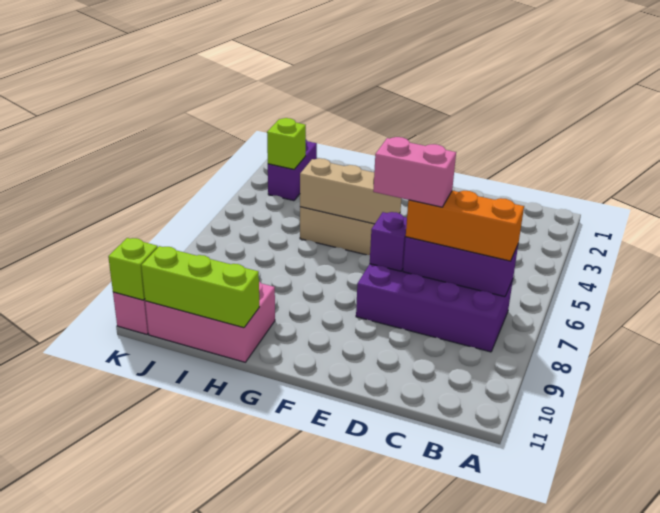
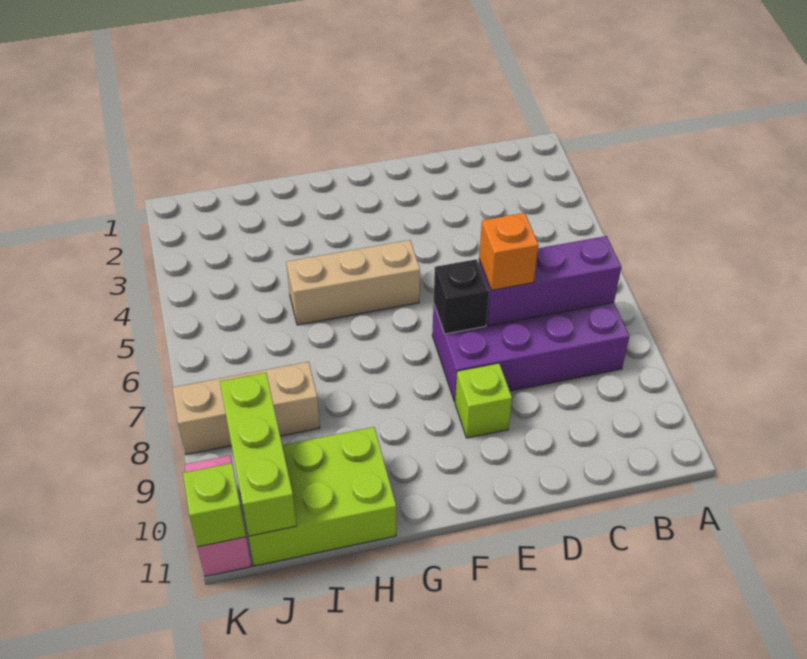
orange brick B7:D7 level 3 -> orange brick D7 level 3
pink brick D7:E7 level 4 -> none
purple brick E7 level 2 -> black brick E7 level 2
tan brick F5:H5 level 2 -> tan brick I8:K8 level 1
pink brick H10:J11 level 1 -> lime brick H10:J11 level 1
lime brick H11:J11 level 2 -> lime brick J9:J11 level 2
purple brick J2:J3 level 1 -> none
lime brick J3 level 2 -> lime brick E9 level 1

